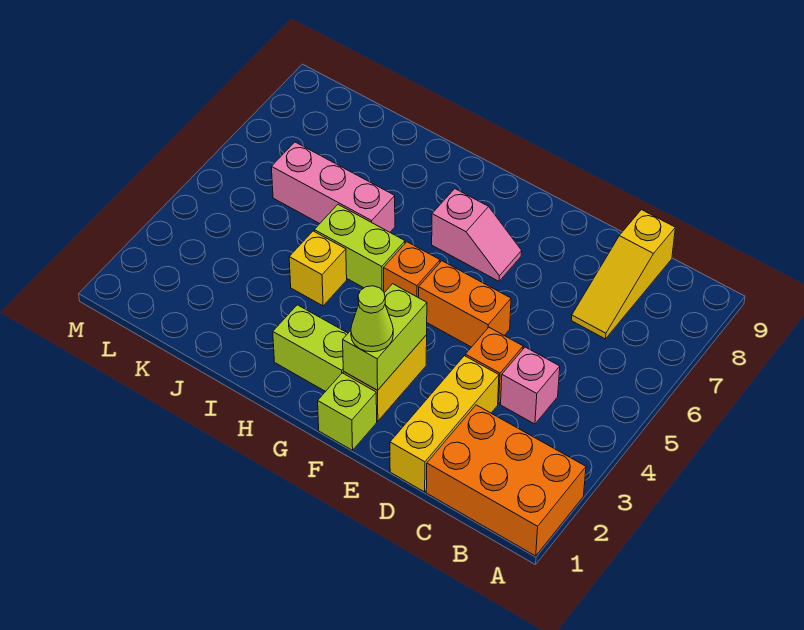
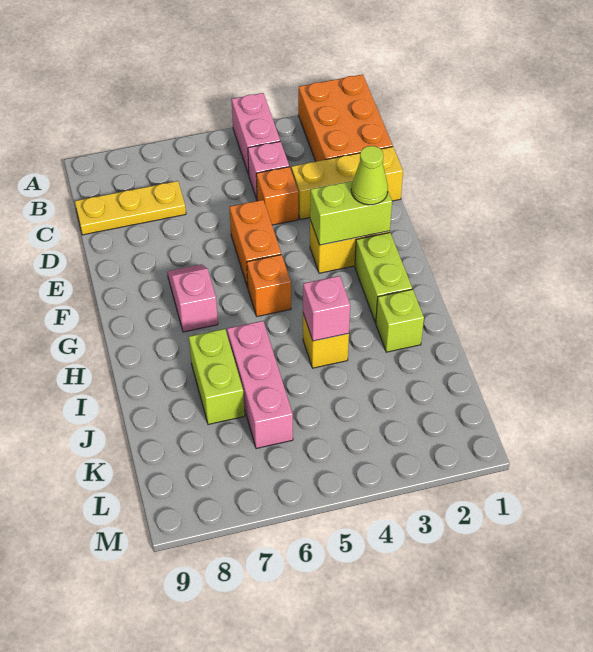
none -> pink brick A4:B4 level 1
yellow slope C7:C9 level 1 top 9 -> yellow plate C7:C9 level 1
lime brick F1 level 1 -> lime brick I2 level 1
lime brick H5:I5 level 1 -> lime brick I7:J7 level 1
none -> pink brick I4 level 2

